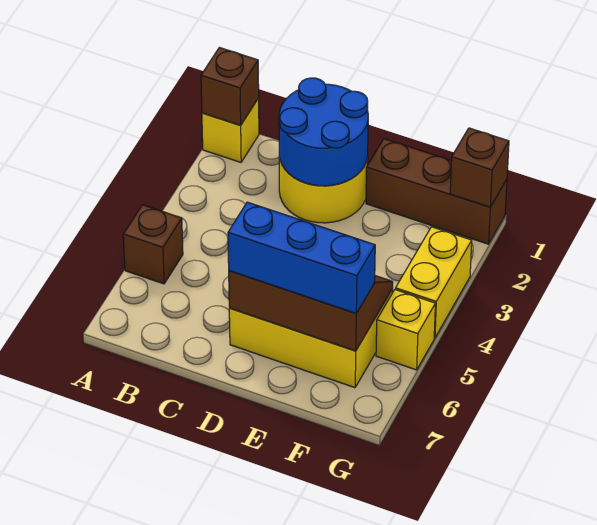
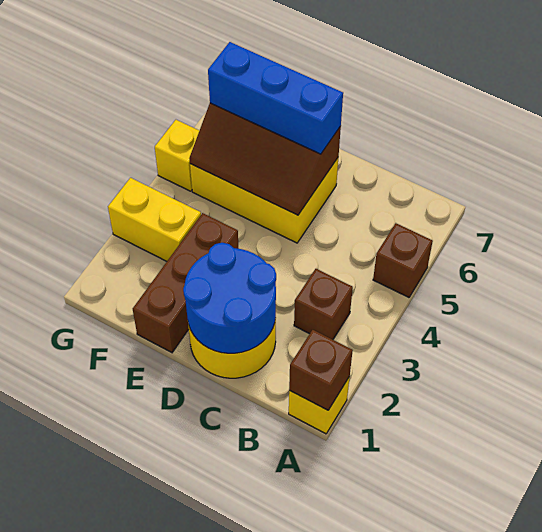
brown brick E1:G1 level 1 -> brown brick E1:E3 level 1
brown brick G1 level 2 -> brown brick B3 level 1
yellow brick G3:G4 level 1 -> yellow brick F3:G3 level 1

